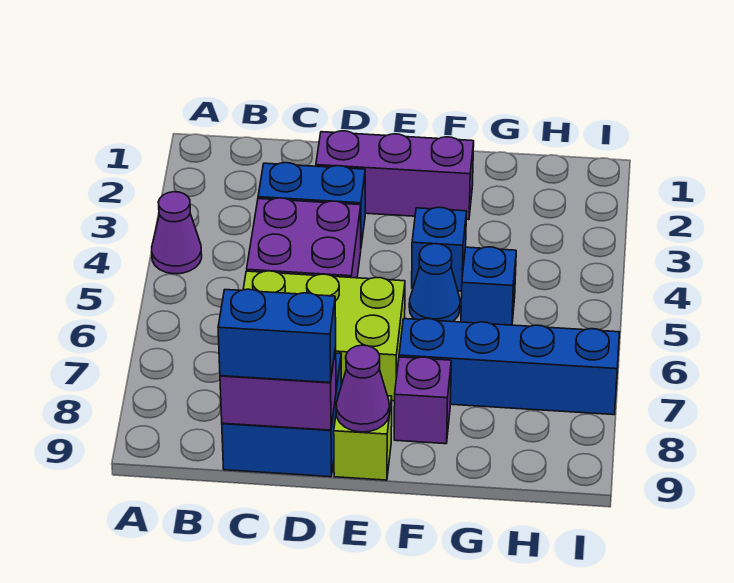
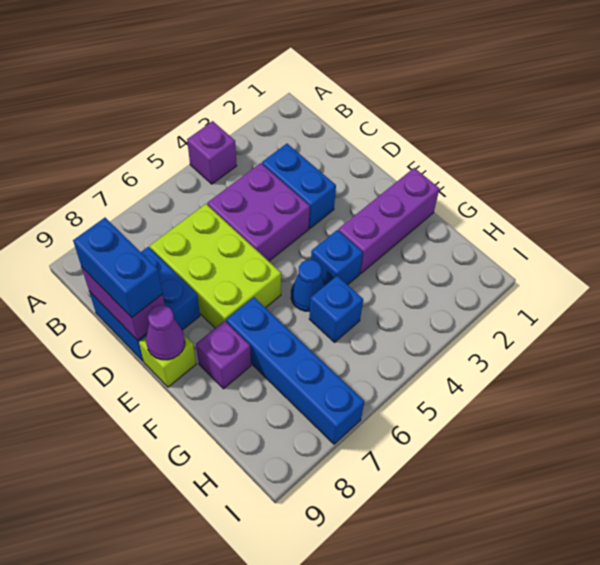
purple cone A4 level 1 -> purple brick A4 level 1
purple brick D2:F2 level 1 -> purple brick F1:F3 level 1

